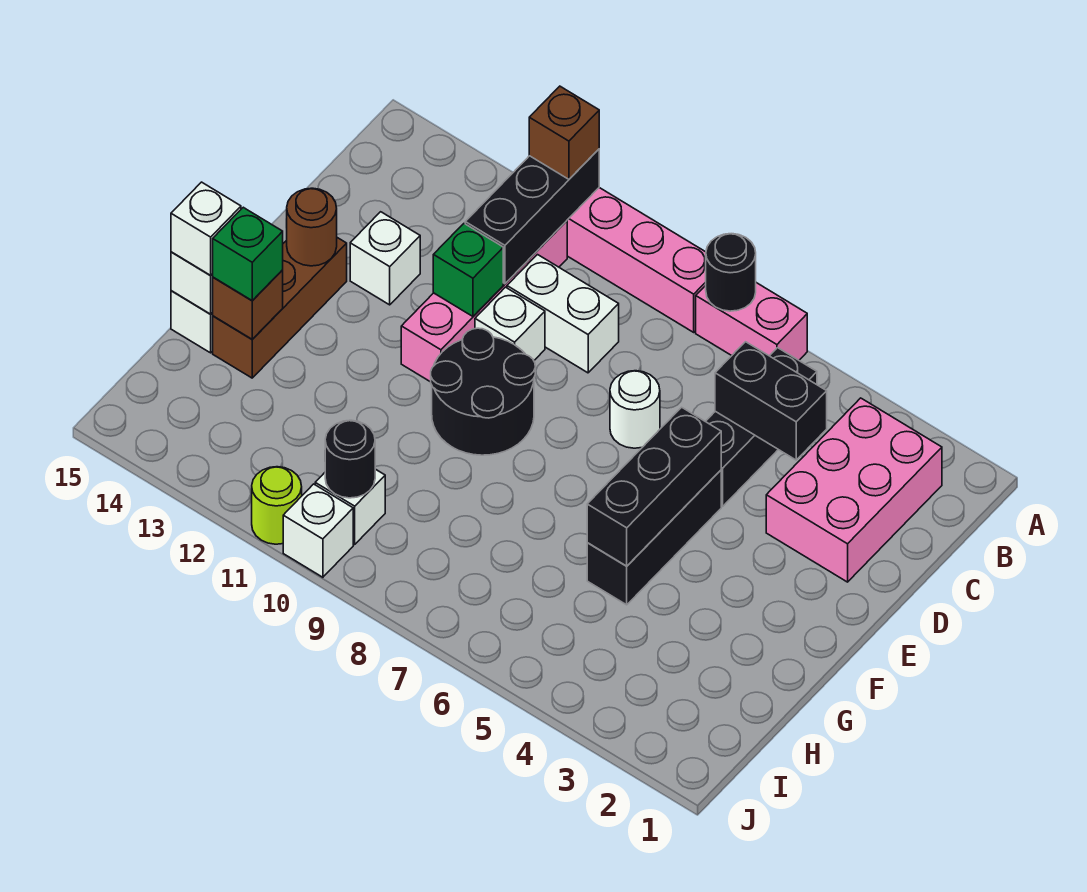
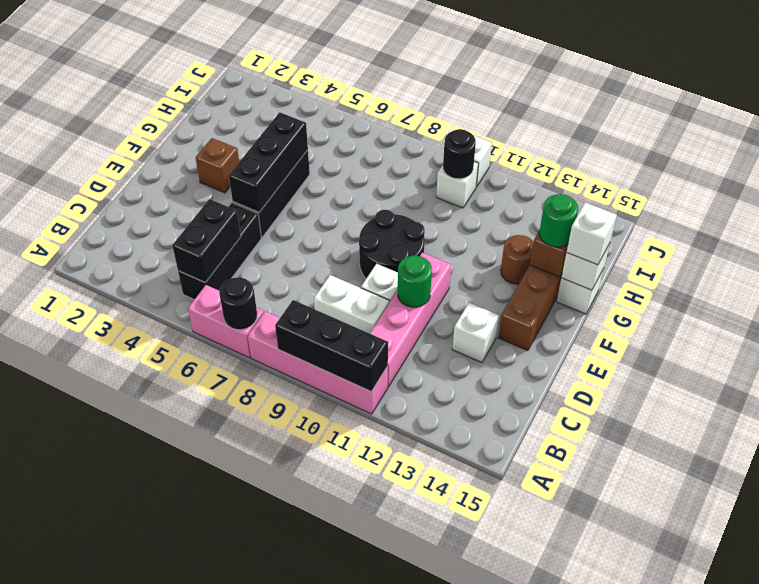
black brick A11:C11 level 2 -> black brick A9:A11 level 2
brown brick A11 level 3 -> brown brick F3 level 1
pink brick B2:D3 level 1 -> none
black brick C4:C5 level 2 -> black brick B5:C5 level 2
white round brick D7 level 1 -> none
green brick D11 level 2 -> green round brick D11 level 2
brown round brick E14 level 2 -> brown round brick G13 level 1
green brick G14 level 3 -> green round brick G14 level 3
lime round brick J11 level 1 -> none

